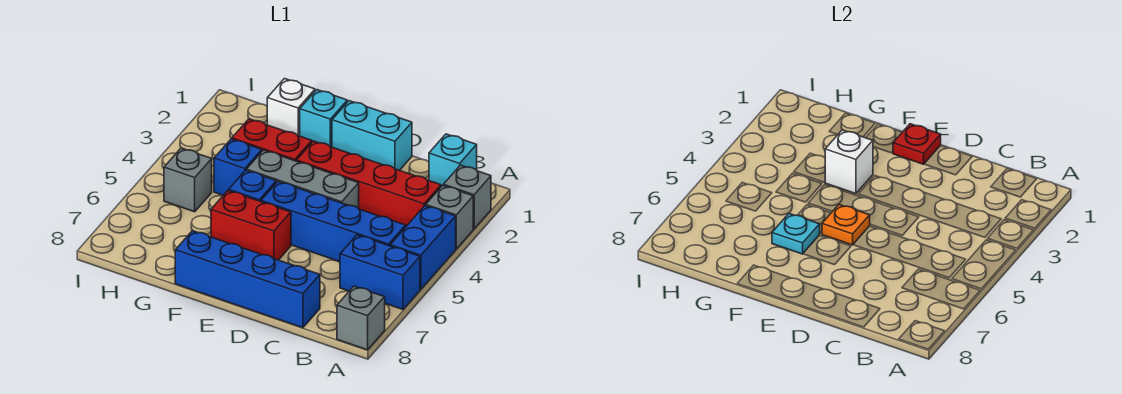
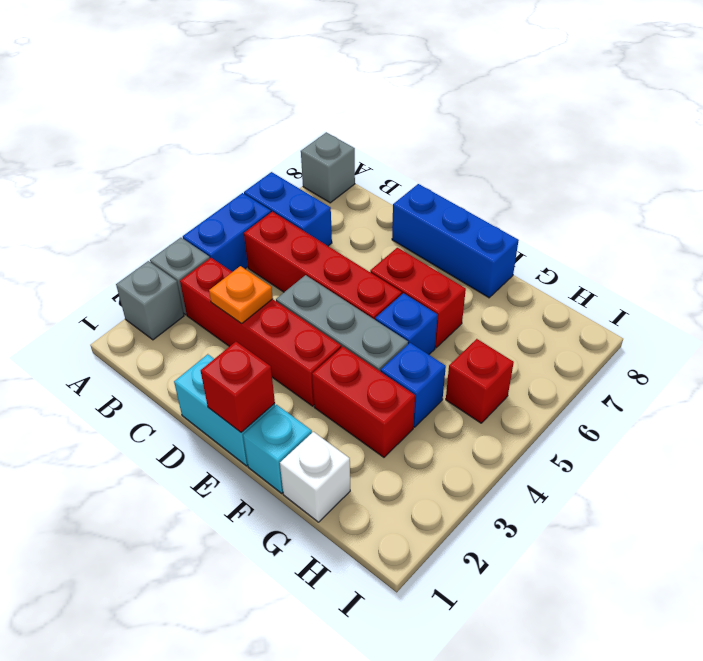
cyan brick B1 level 1 -> none
blue brick B5:E5 level 1 -> red brick B5:E5 level 1
blue brick C8:F8 level 1 -> blue brick D8:F8 level 1
red plate E1 level 2 -> red brick E1 level 2
orange plate E5 level 2 -> orange plate C3 level 2
white brick F3 level 2 -> none
cyan plate F6 level 2 -> none
grey brick H5 level 1 -> red brick H5 level 1

